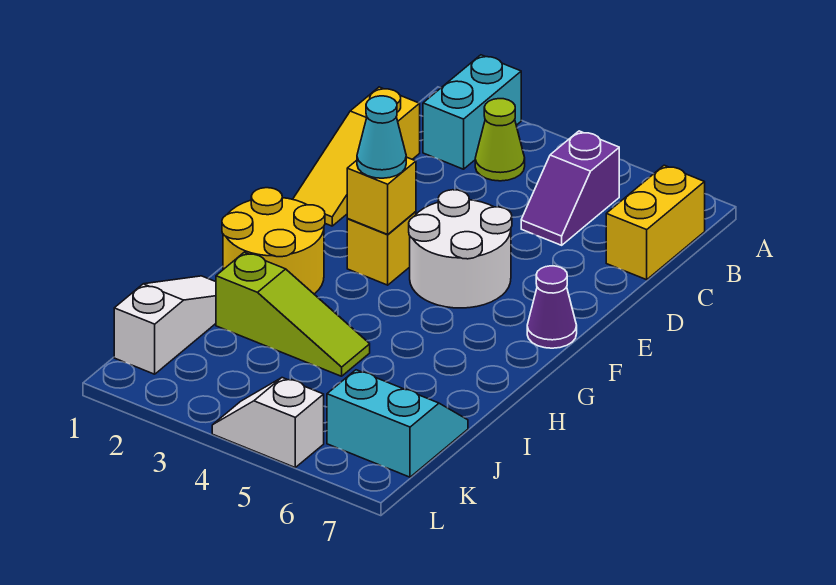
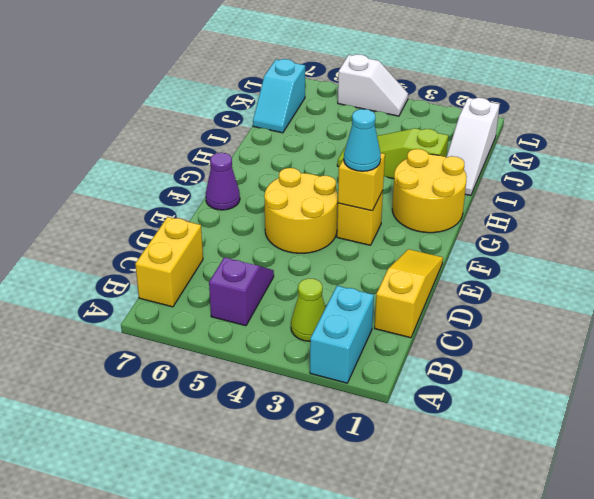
white round brick E4:F5 level 1 -> yellow round brick E4:F5 level 1
cyan slope J6:K7 level 1 top K -> cyan slope J7:K7 level 1 top K

